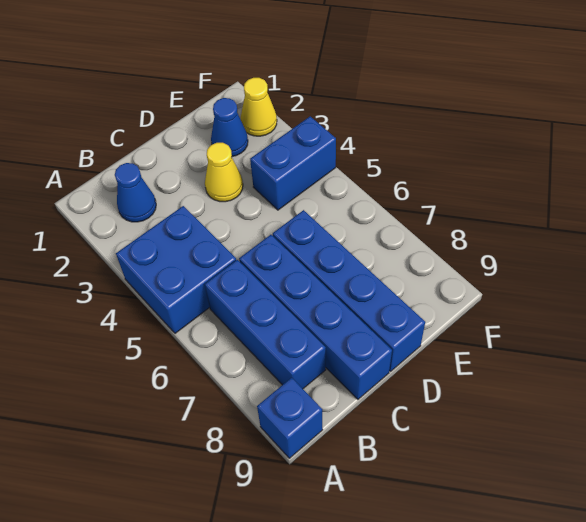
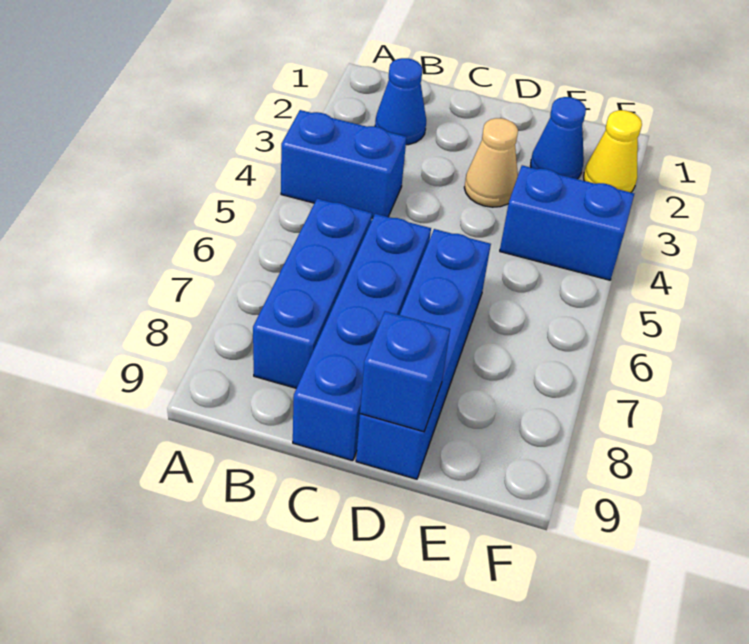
blue brick A4:B5 level 1 -> blue brick A4:B4 level 1
blue brick A9 level 1 -> blue brick D9 level 2
yellow cone D3 level 1 -> tan cone D3 level 1

